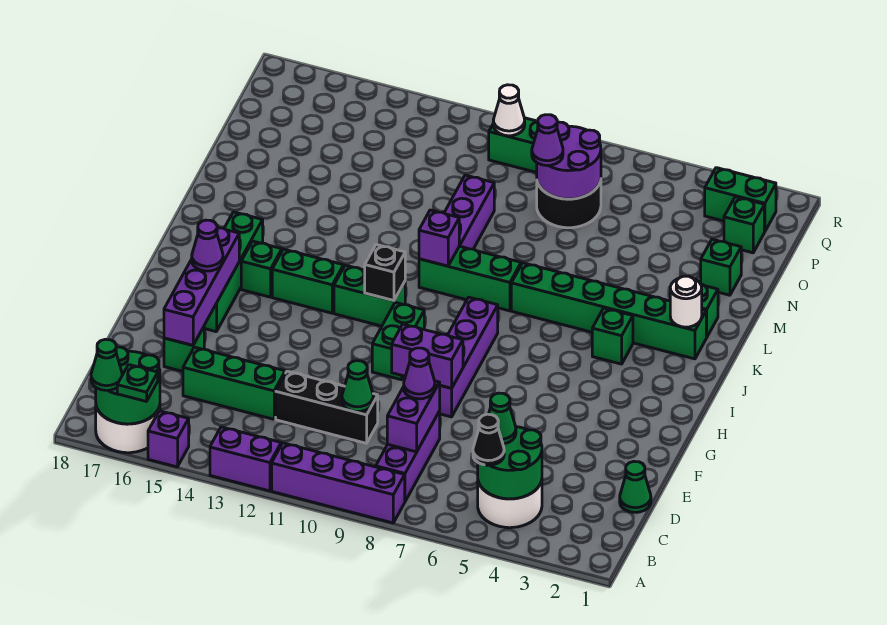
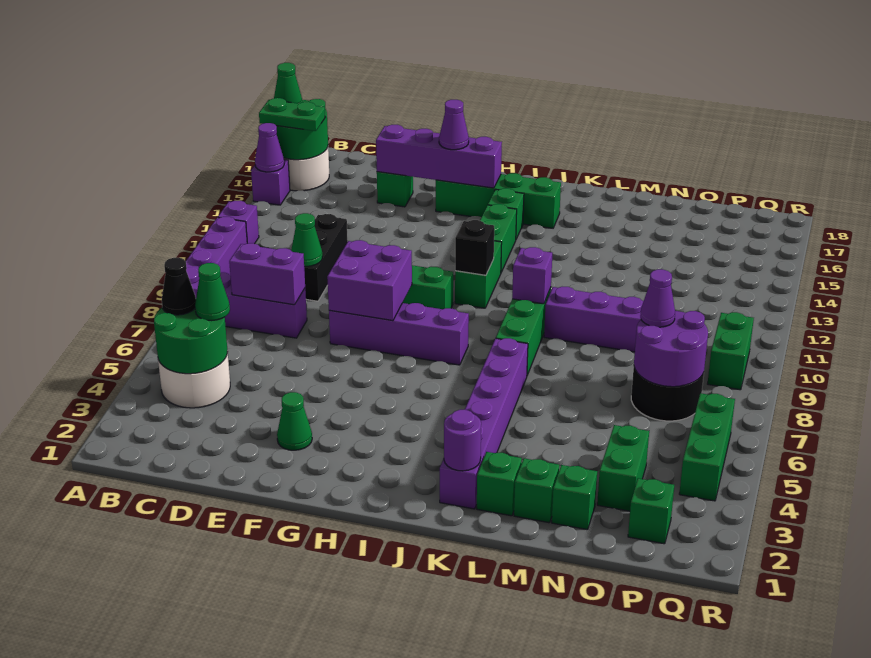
purple brick A12:A13 level 1 -> purple brick A12 level 1
green plate A16 level 3 -> green plate A16:B16 level 3
green cone D1 level 1 -> green cone F3 level 1
purple cone D8 level 3 -> purple cone A15 level 2
green brick D13:D15 level 1 -> green brick Q4:Q6 level 1
purple brick F8:F9 level 2 -> purple brick F8:G9 level 2
green brick J4 level 1 -> green brick M2 level 1
green brick K2:K7 level 1 -> purple brick K2:K7 level 1
white round brick K2 level 2 -> purple round brick K2 level 2
green brick Q2:Q3 level 1 -> green brick O3:O4 level 1
white cone Q10 level 2 -> none

